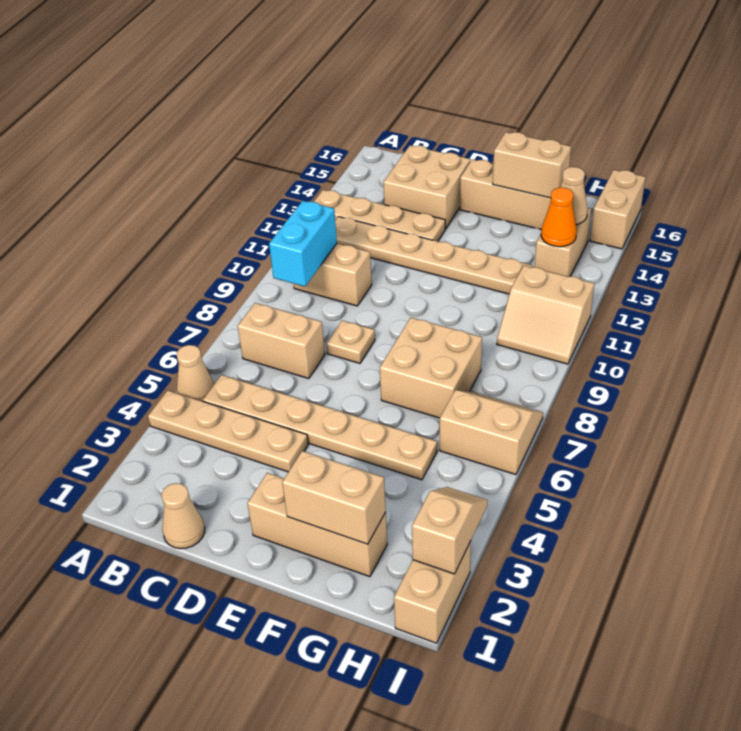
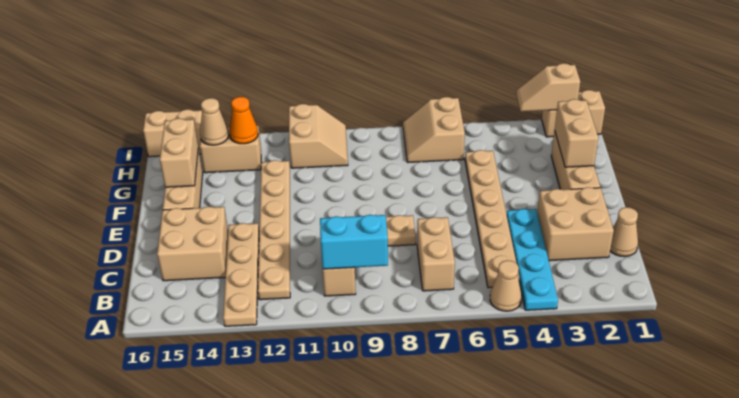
tan plate A4:D4 level 1 -> cyan plate A4:D4 level 1
tan brick F7:G8 level 1 -> tan brick C2:D3 level 1

